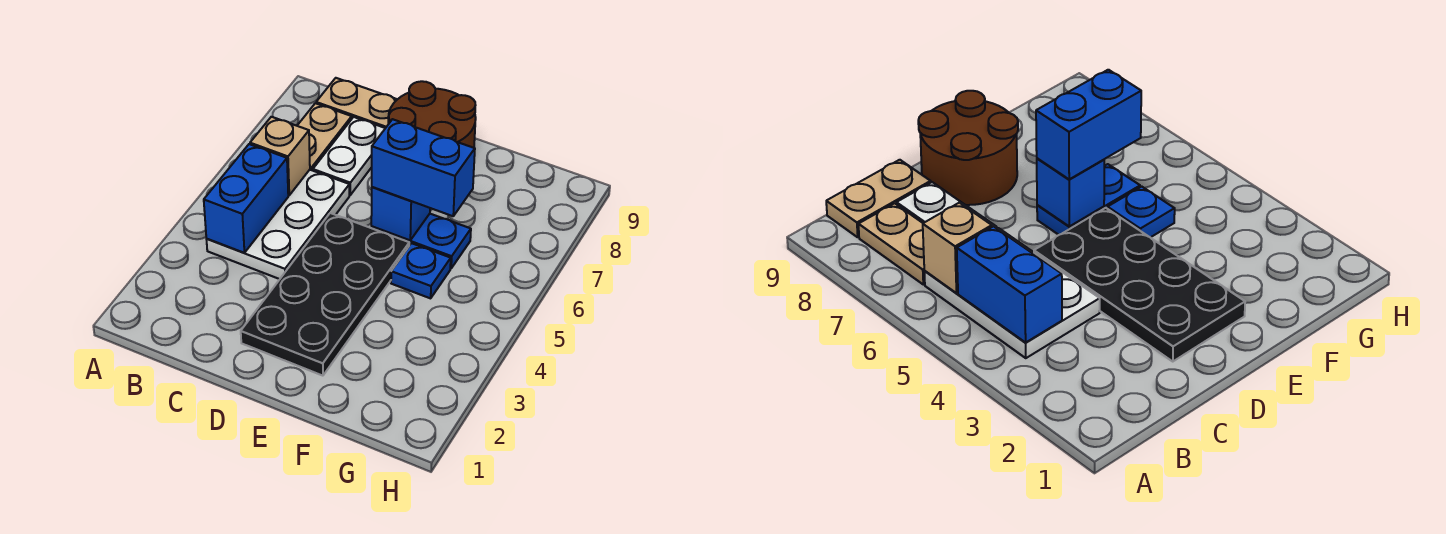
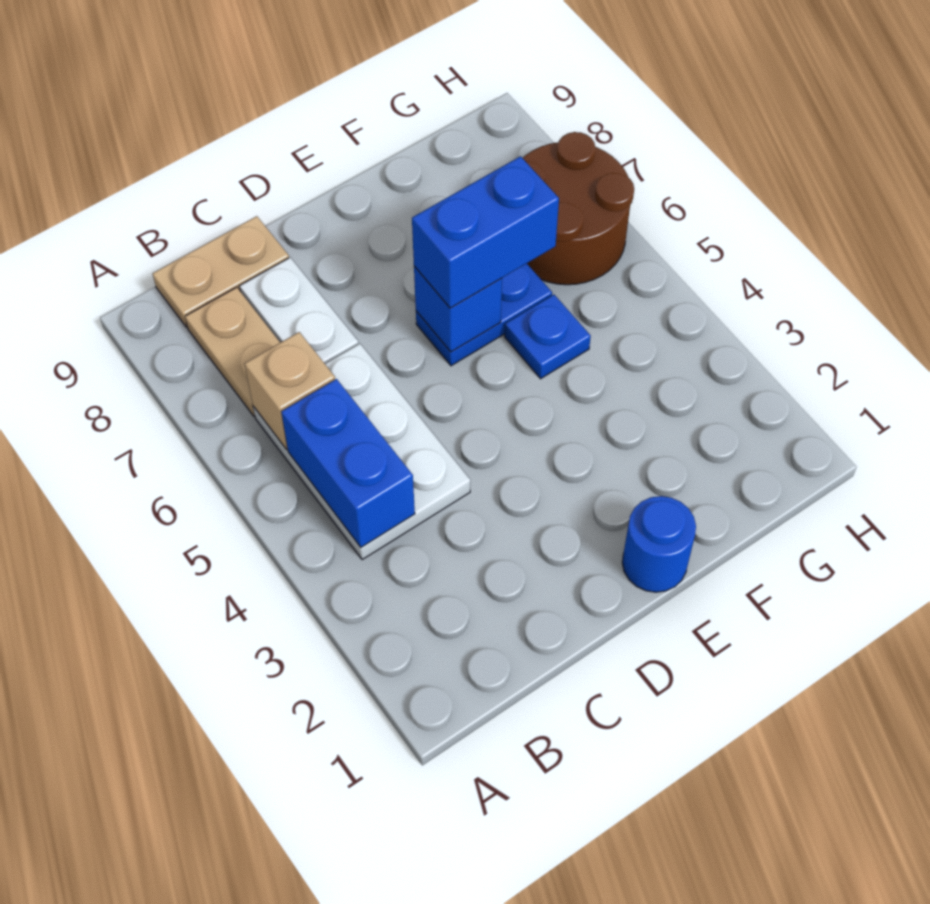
black plate D2:E5 level 1 -> none
brown round brick D8:E9 level 1 -> brown round brick G6:H7 level 1
none -> blue round brick E1 level 1

